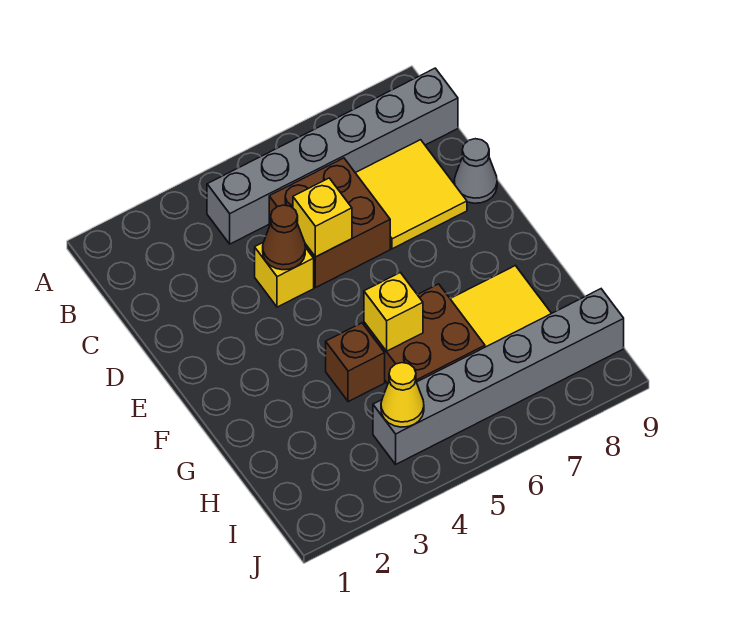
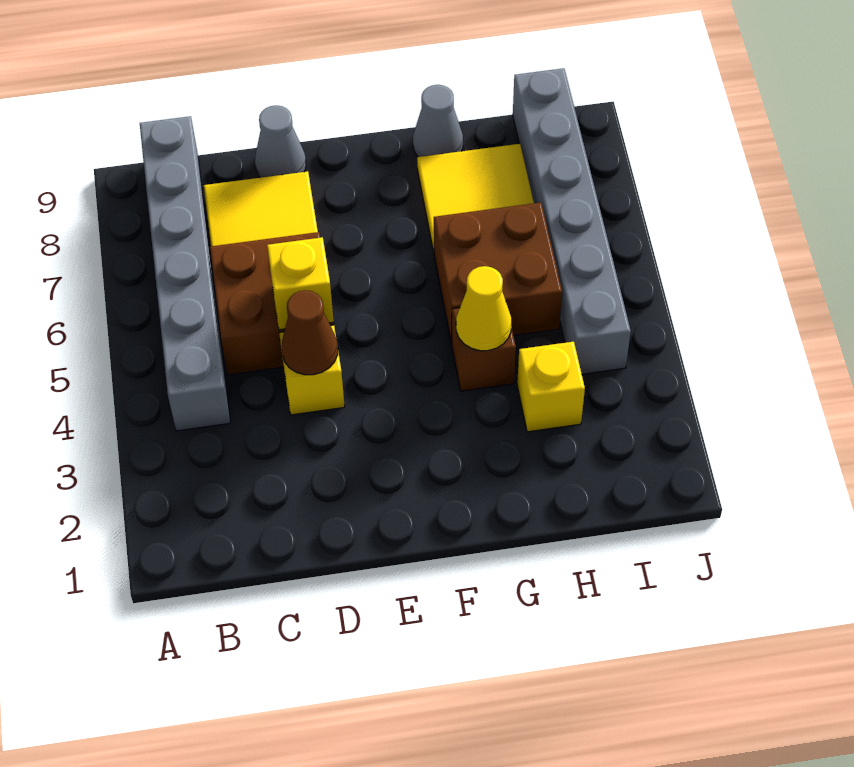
yellow brick G5 level 2 -> yellow brick H3 level 1
none -> grey cone G9 level 1
yellow cone I4 level 2 -> yellow cone G4 level 2

